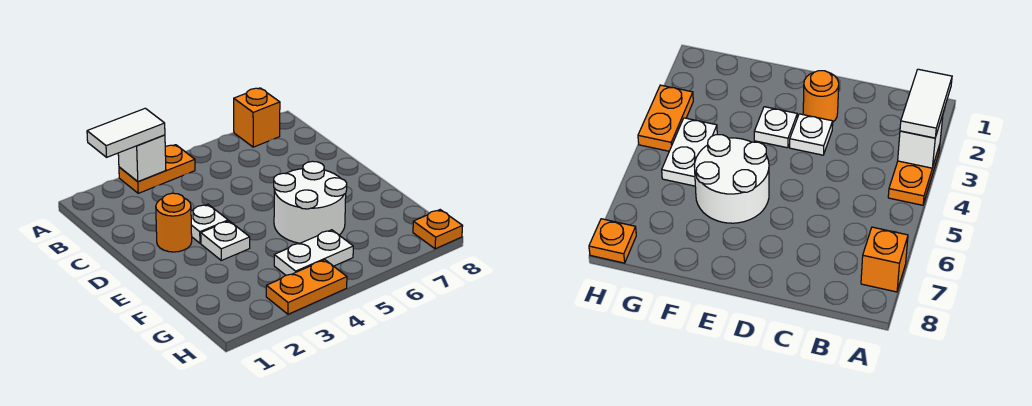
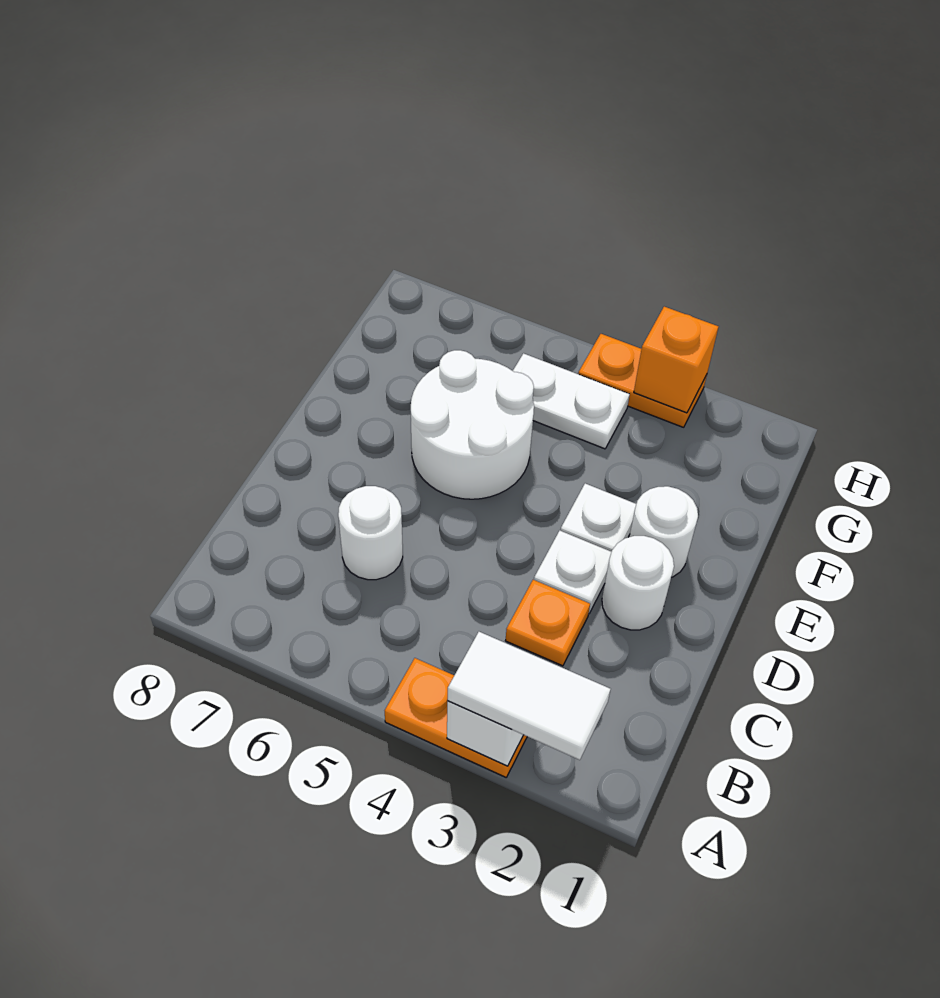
orange brick A7 level 1 -> orange brick H3 level 2
none -> white round brick C6 level 1
orange round brick D2 level 1 -> white round brick D2 level 1
none -> white round brick E2 level 1
orange plate H8 level 1 -> orange plate C3 level 1

